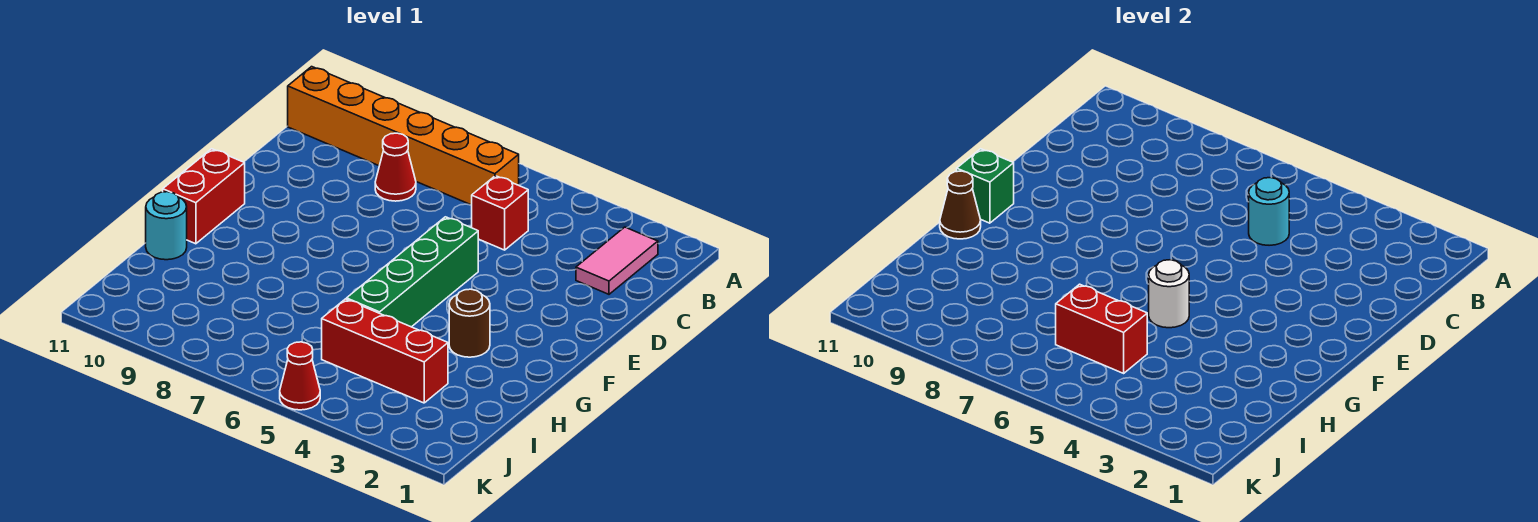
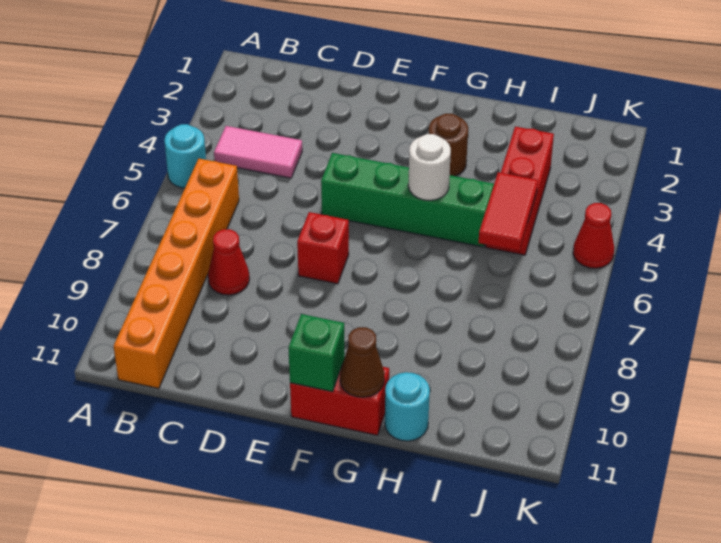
pink tile B2:C2 level 1 -> pink tile B4:C4 level 1
red brick C5 level 1 -> red brick E7 level 1
cyan round brick C5 level 2 -> cyan round brick A5 level 1
red brick I5:I6 level 2 -> red tile I5:I6 level 2

